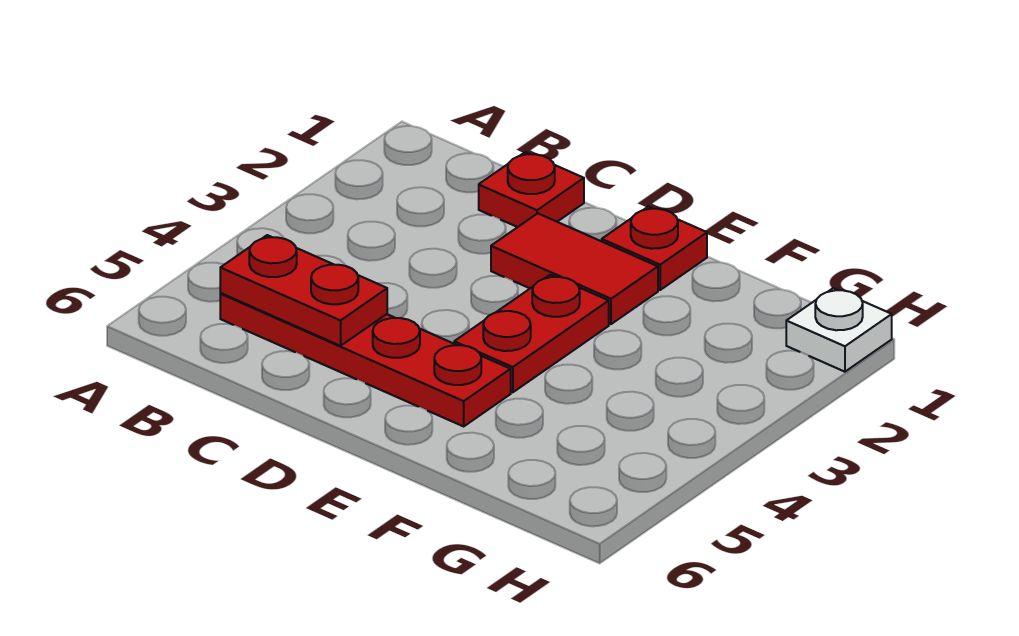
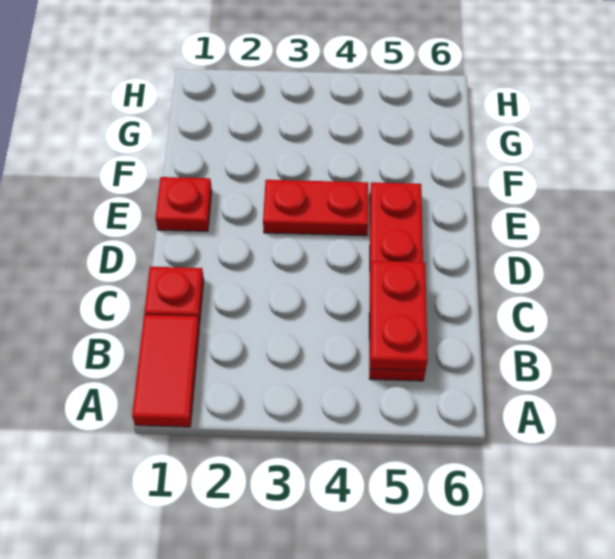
red tile D2:E2 level 1 -> red tile A1:B1 level 1
white plate H1 level 1 -> none

